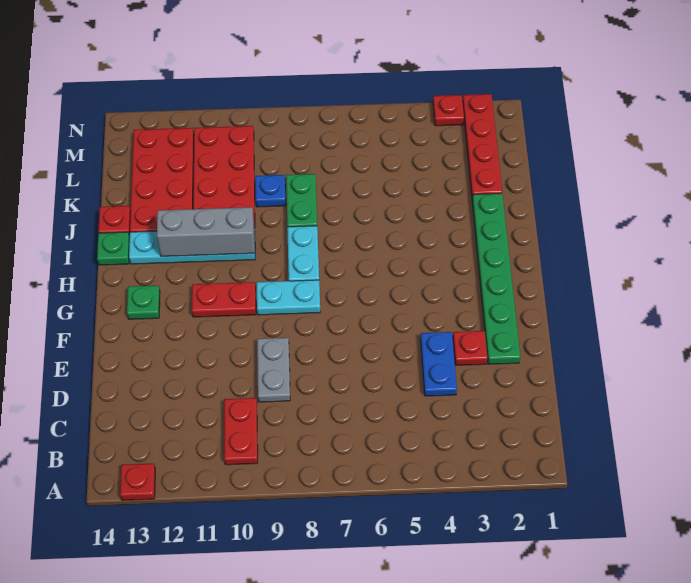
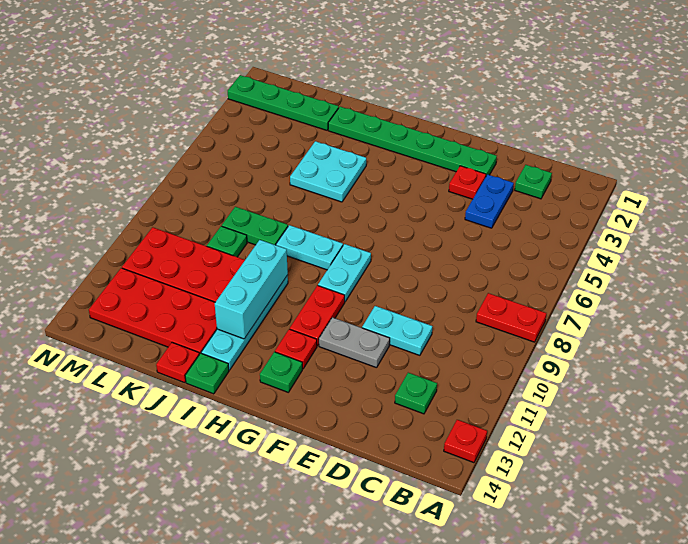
red plate B10:C10 level 1 -> red plate A8:B8 level 1
none -> green plate C2 level 1
none -> green plate C12 level 1
blue plate D4:E4 level 1 -> blue plate D3:D4 level 1
grey plate D9:E9 level 1 -> grey plate E11:F11 level 1
none -> cyan plate D10:E10 level 1
none -> cyan plate I4:J5 level 1
grey brick I10:I12 level 2 -> cyan brick I10:I12 level 2
red plate K2:N2 level 1 -> green plate K2:N2 level 1
blue plate K9 level 1 -> green plate K9 level 1
red plate N3 level 1 -> red plate G12 level 1

